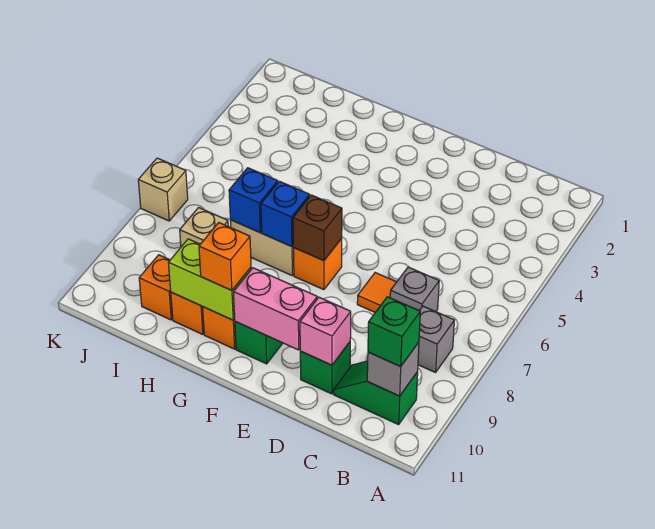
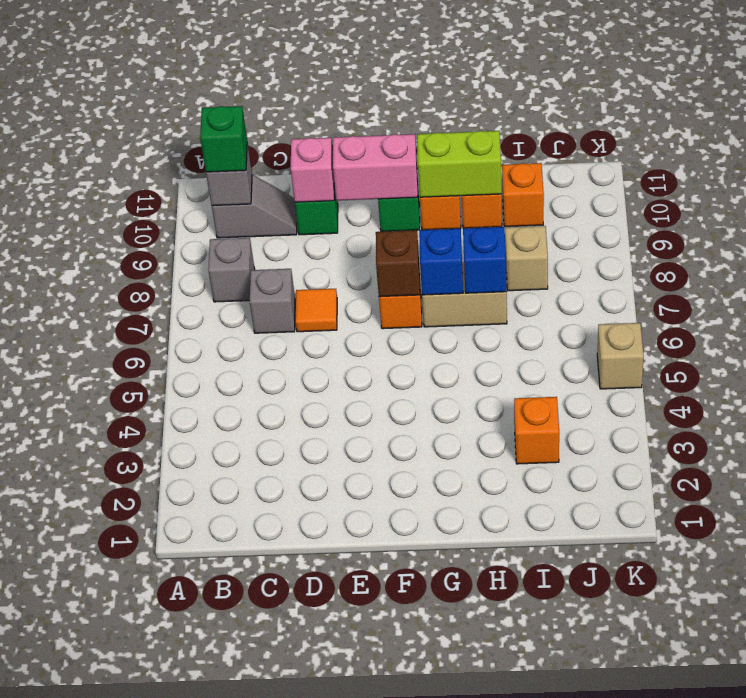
green slope B10:C10 level 1 top B -> grey slope B10:C10 level 1 top B
orange brick G10 level 3 -> orange brick I3 level 1
tan brick K7 level 1 -> tan brick K5 level 1

